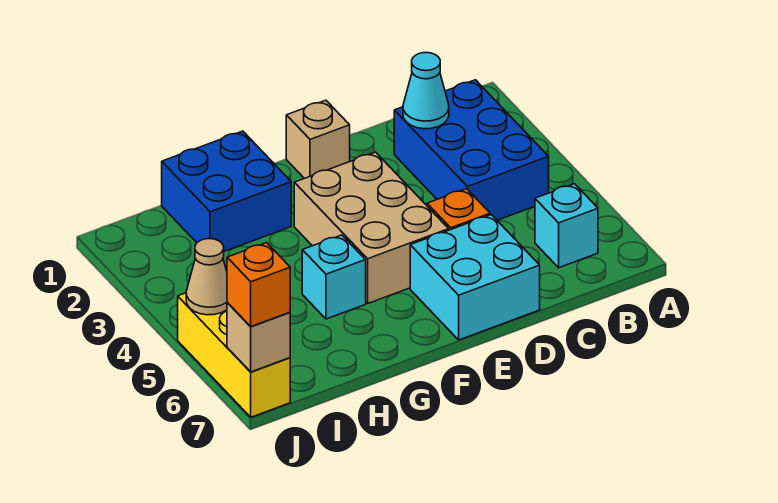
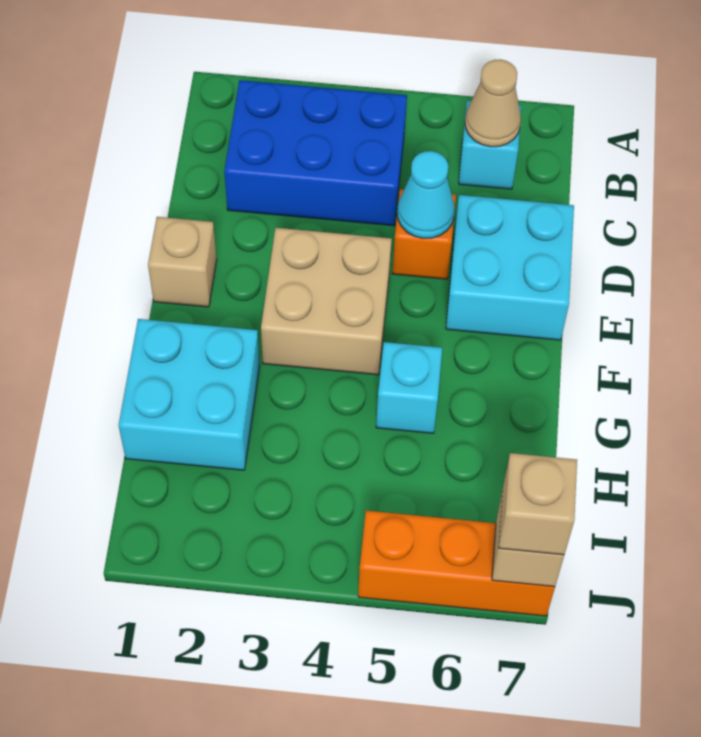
cyan cone C2 level 2 -> cyan cone D5 level 2
tan brick E3:F5 level 1 -> tan brick E3:F4 level 1
blue brick G1:H2 level 1 -> cyan brick G1:H2 level 1
yellow brick J5:J7 level 1 -> orange brick J5:J7 level 1
tan cone J5 level 2 -> tan cone B6 level 2
orange brick J7 level 3 -> tan brick J7 level 3

